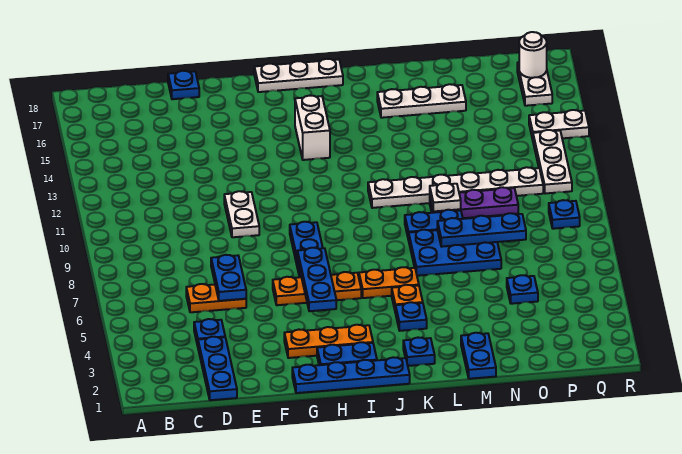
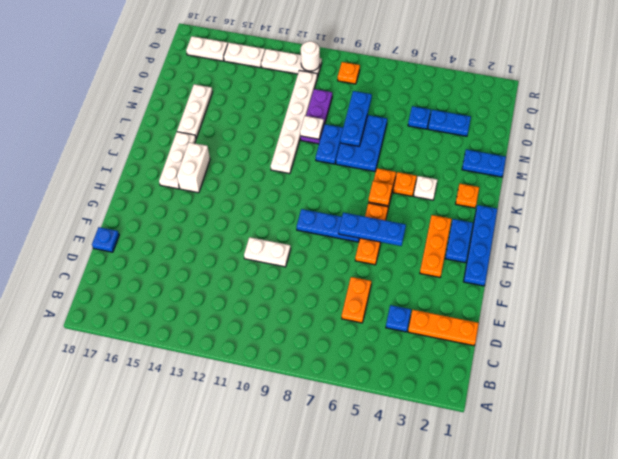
blue plate D1:D3 level 1 -> orange plate D1:D3 level 1
blue plate E6:E7 level 2 -> blue plate O3:O4 level 1
white plate H18:J18 level 1 -> white plate I16:K16 level 1
white brick I14:I15 level 1 -> white brick I15:J15 level 1
none -> orange plate J6 level 2
blue plate K2 level 1 -> orange plate K2 level 1
blue plate K4 level 1 -> white plate K4 level 1
blue plate Q9 level 1 -> orange plate Q9 level 1
white plate Q14:R14 level 1 -> white plate Q14:Q15 level 1
white round brick Q17 level 2 -> white round brick Q11 level 2

